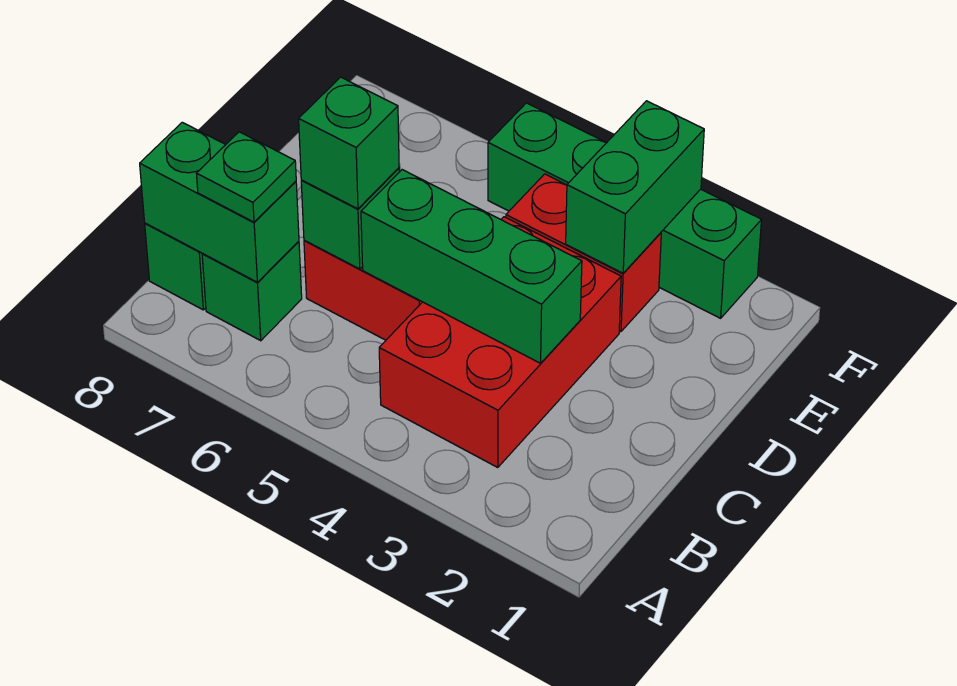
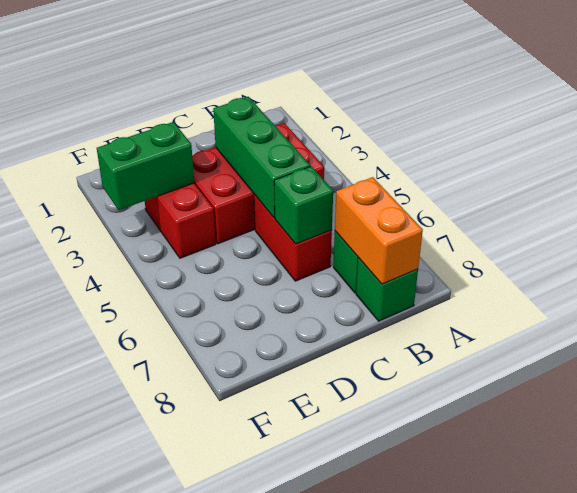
green brick B7:B8 level 2 -> orange brick B7:B8 level 2
green plate B7 level 3 -> none
green brick C6 level 3 -> none
green brick F2:F5 level 1 -> none

